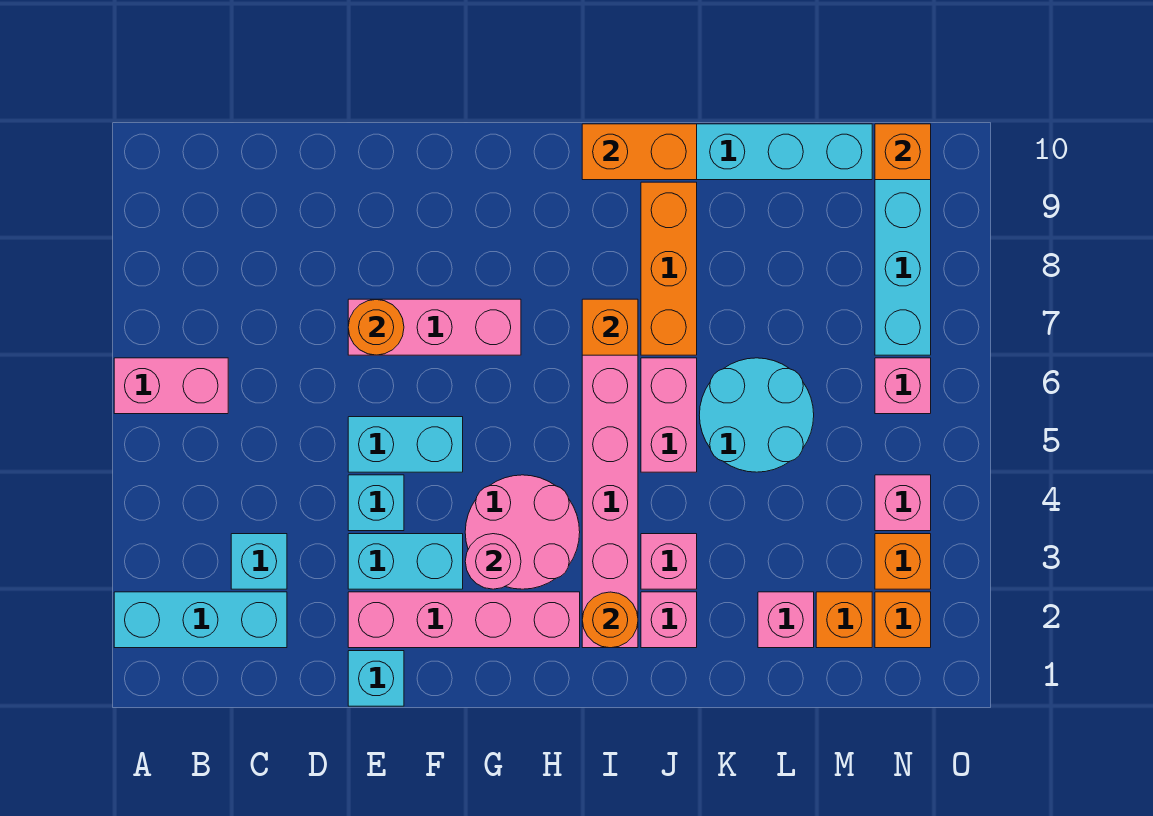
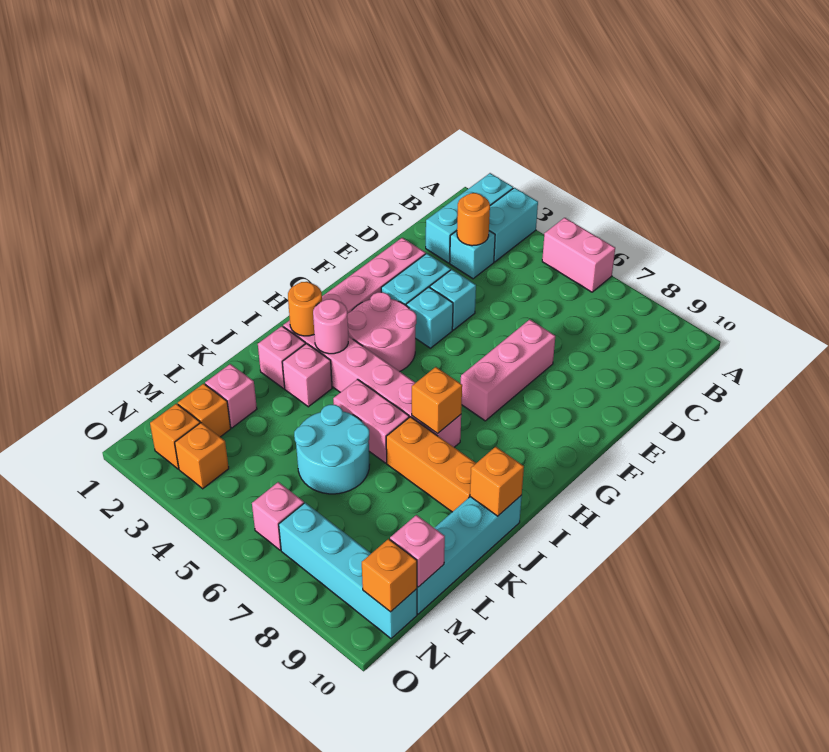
pink brick A6:B6 level 1 -> pink brick A5:A6 level 1
cyan brick E1 level 1 -> cyan brick F4 level 1
cyan brick E5:F5 level 1 -> cyan brick A3:B3 level 1
orange round brick E7 level 2 -> orange round brick C3 level 2
pink round brick G3 level 2 -> pink round brick I3 level 2
orange brick I10:J10 level 2 -> orange brick J10 level 2
pink brick N4 level 1 -> pink brick M10 level 2

